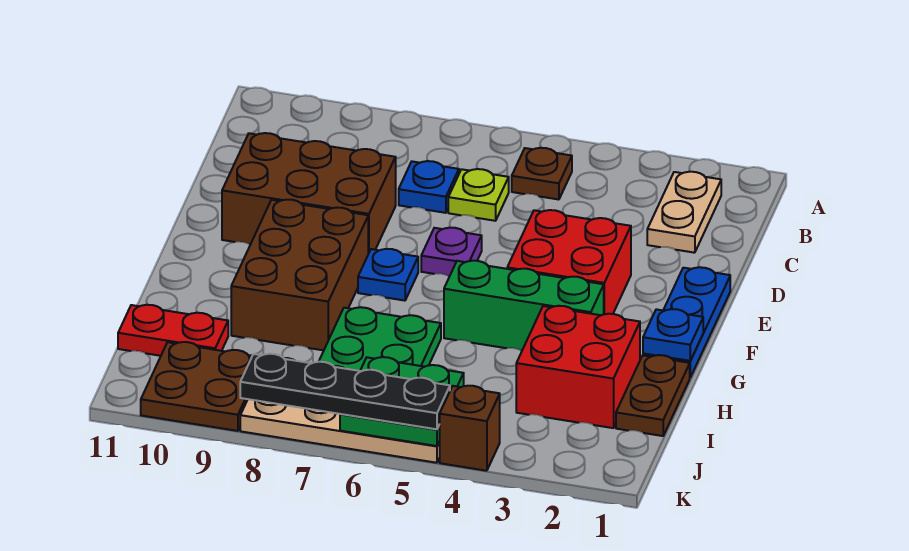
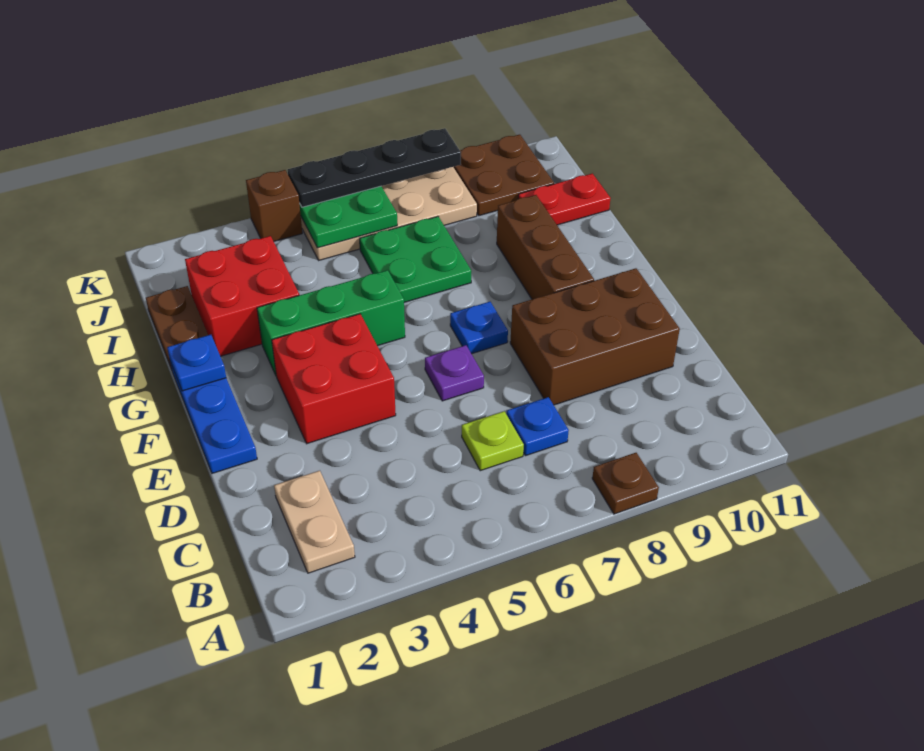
brown plate B5 level 1 -> brown plate A8 level 1
brown brick F8:H9 level 1 -> brown brick F9:H9 level 1

